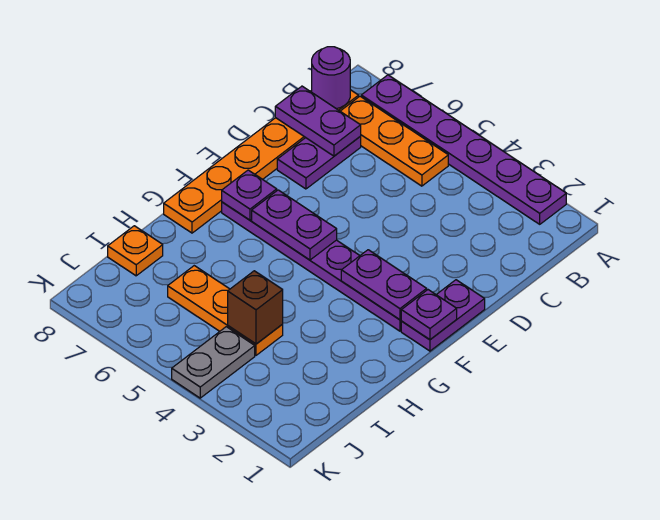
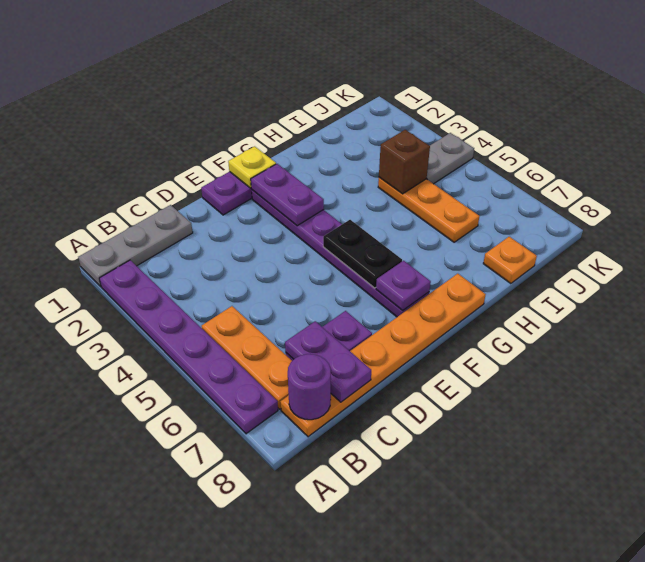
none -> grey plate A1:C1 level 1
purple plate F1 level 2 -> yellow plate F1 level 2
purple plate F5:F6 level 2 -> black plate F5:F6 level 2

